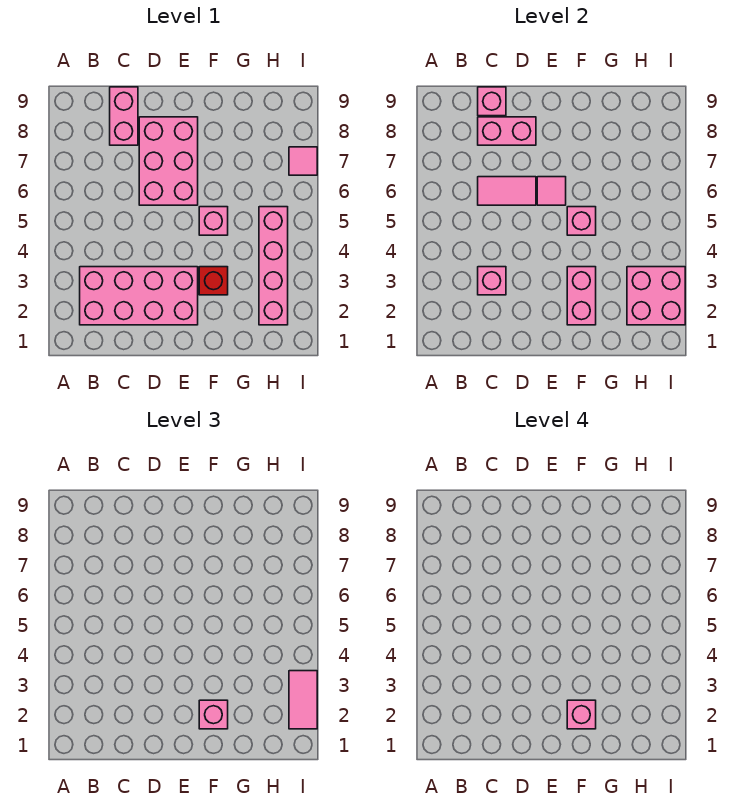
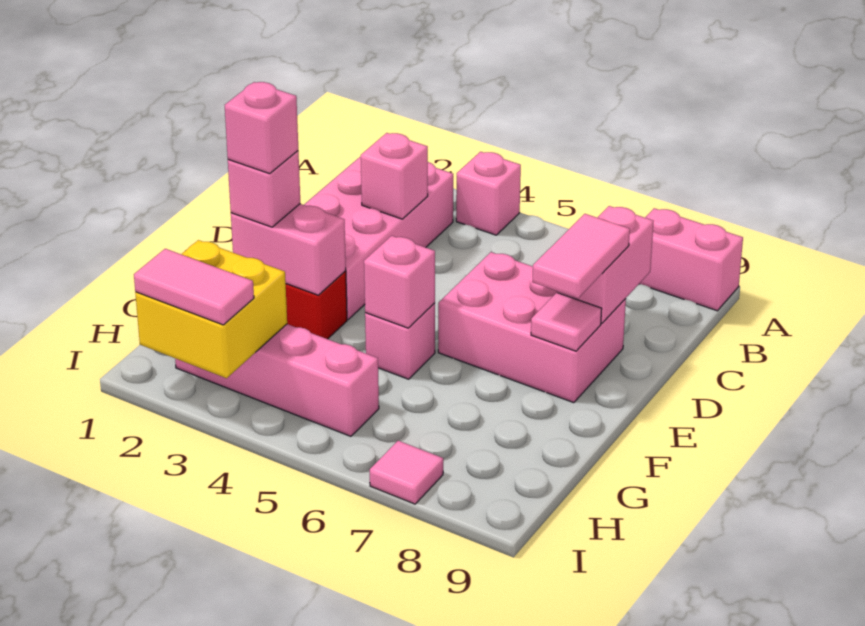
pink tile C6:D6 level 2 -> pink tile D8:E8 level 3
pink brick C8:C9 level 1 -> pink brick A8:A9 level 1
pink brick C9 level 2 -> pink brick A4 level 1
pink tile E6 level 2 -> pink tile E8 level 2
pink brick H2:I3 level 2 -> yellow brick H2:I3 level 2

